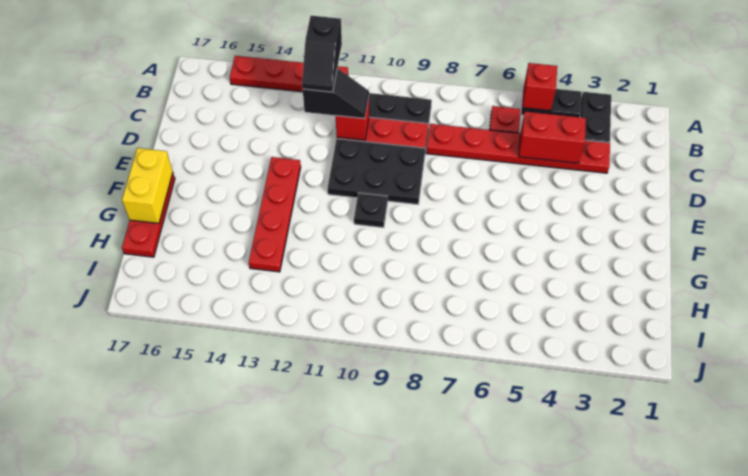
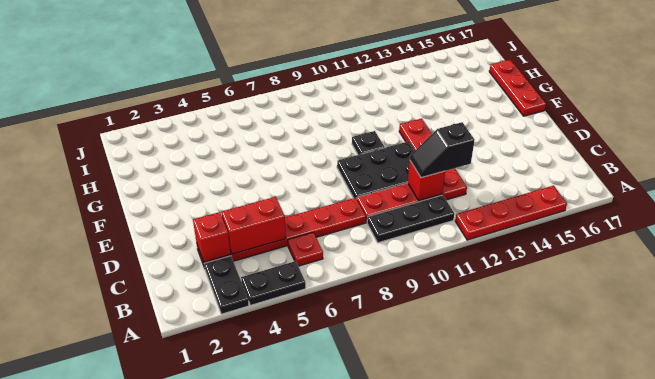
red brick A5 level 2 -> red brick C3 level 2
black slope B12:C12 level 4 top B -> none
red plate E13:H13 level 1 -> red plate C12:F12 level 1
yellow brick F17:G17 level 2 -> none

